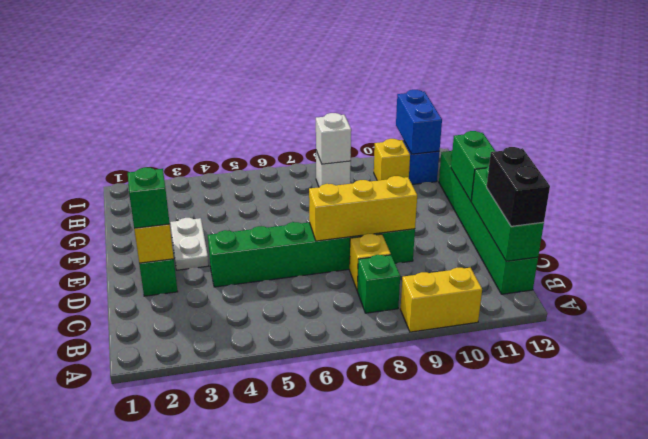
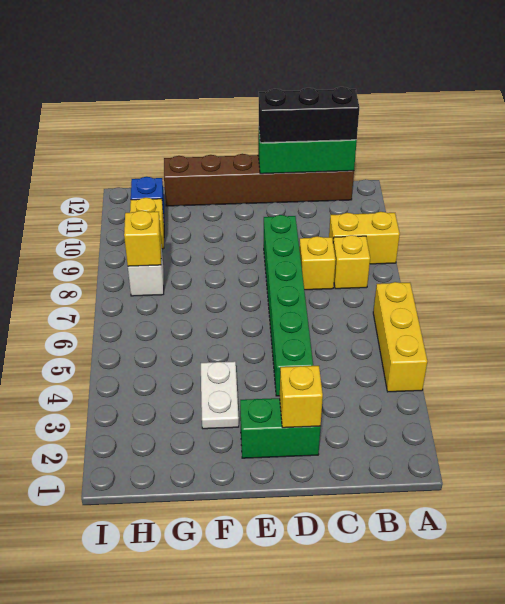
yellow brick A9:A10 level 1 -> yellow brick A9:B9 level 1
green brick B8 level 1 -> yellow brick B8 level 1
green brick B12:G12 level 1 -> brown brick B12:G12 level 1
black brick B12:C12 level 3 -> black brick B12:D12 level 3
green brick D2 level 3 -> none
yellow brick D7:D9 level 2 -> yellow brick A4:A6 level 1
white plate E3:F3 level 1 -> white plate F3:F4 level 1
green brick E12:F12 level 2 -> none
white brick H8 level 2 -> yellow brick H8 level 2
blue brick H11:I11 level 2 -> none

